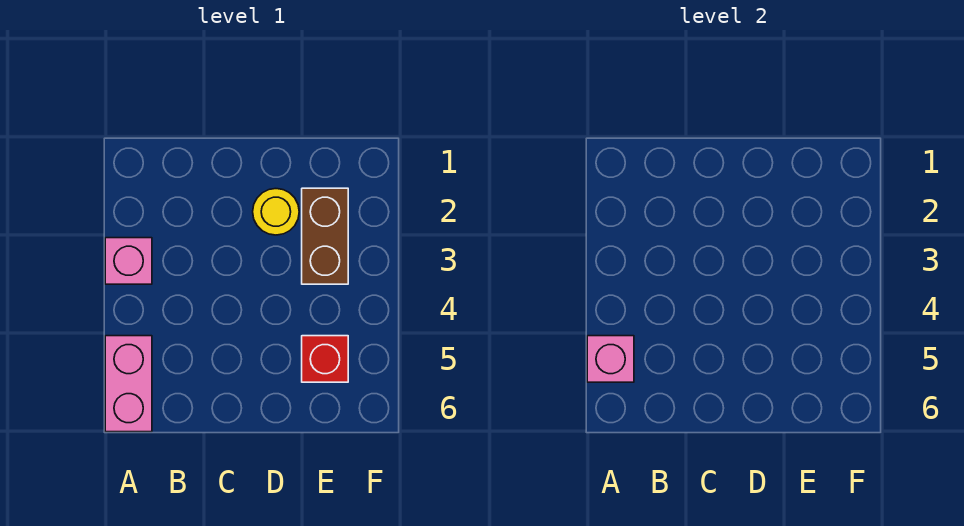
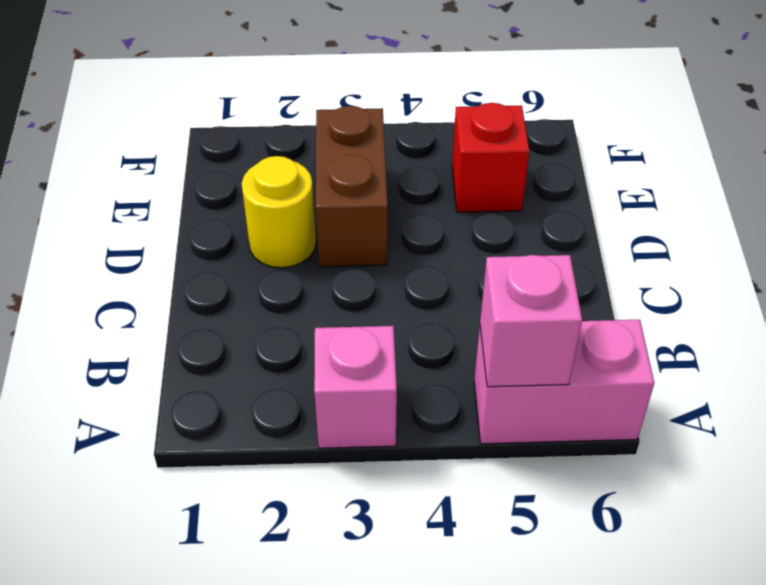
brown brick E2:E3 level 1 -> brown brick D3:E3 level 1

